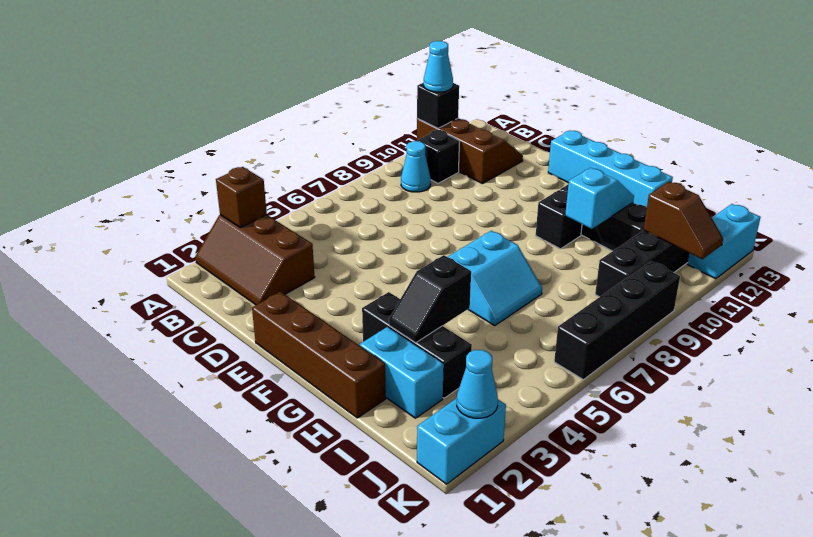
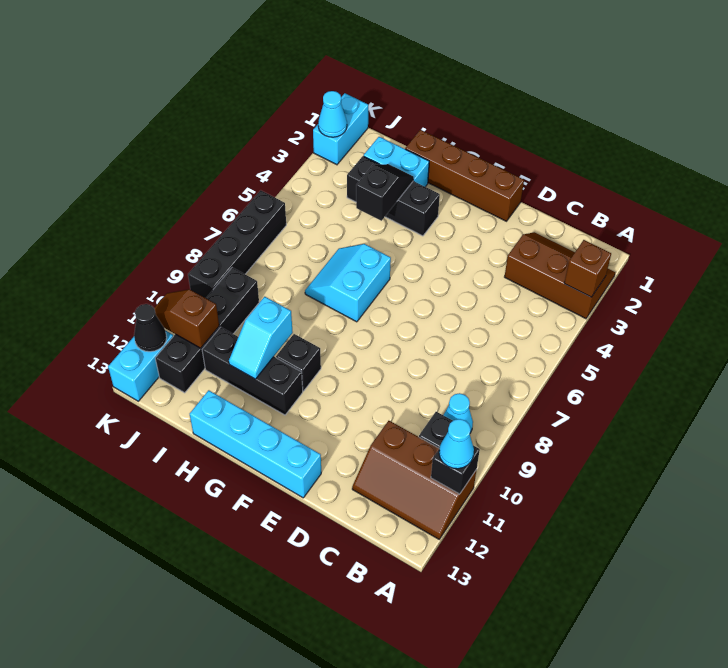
none -> black cone K12 level 2

